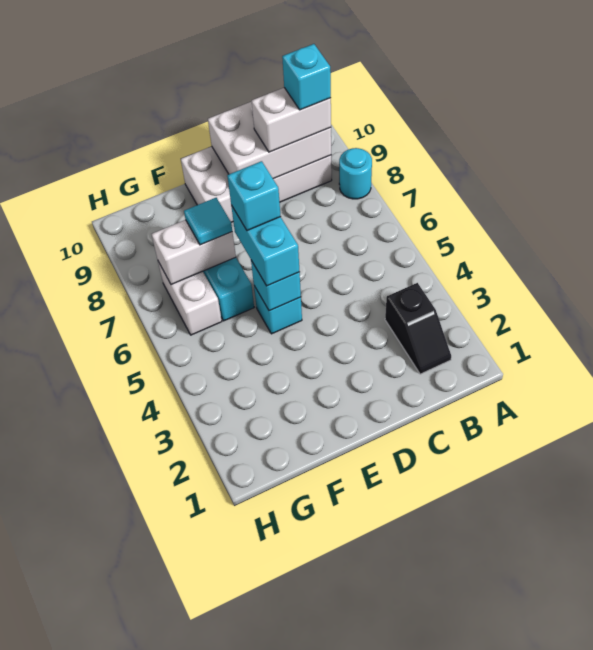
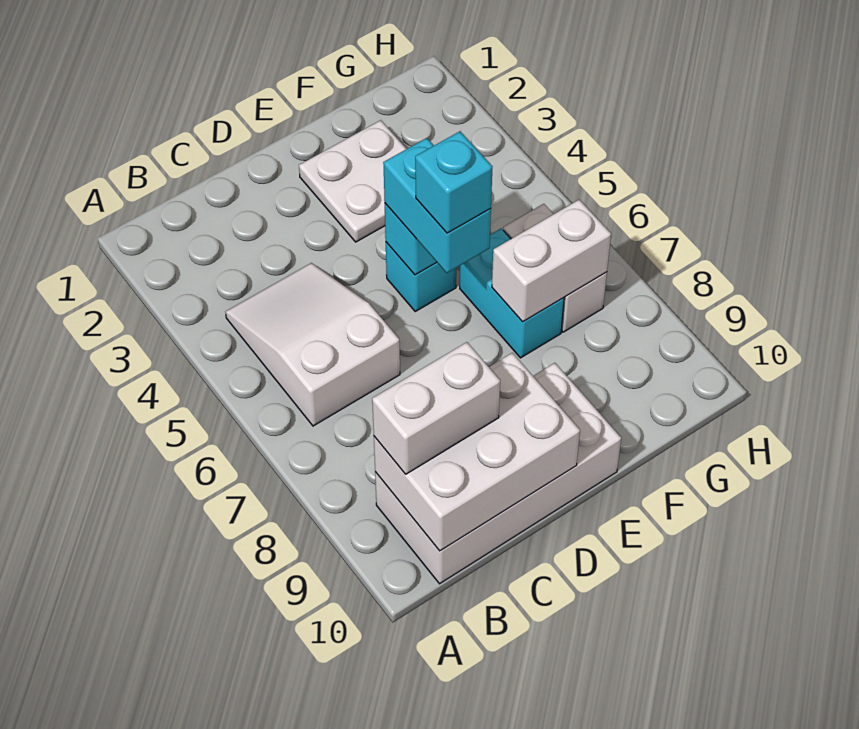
cyan round brick A8 level 1 -> none
black slope B2:B3 level 1 top 3 -> none
none -> white slope B4:C6 level 1 top 6
cyan brick B9 level 4 -> none
none -> white plate E2:F3 level 1
cyan tile F7 level 3 -> none

